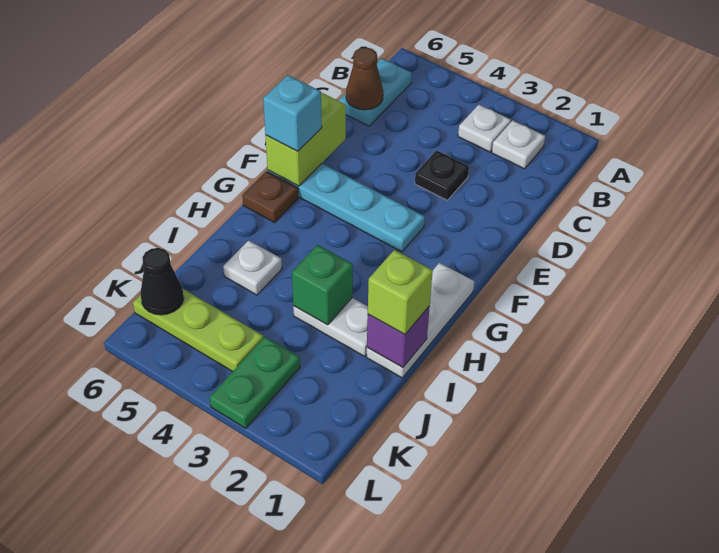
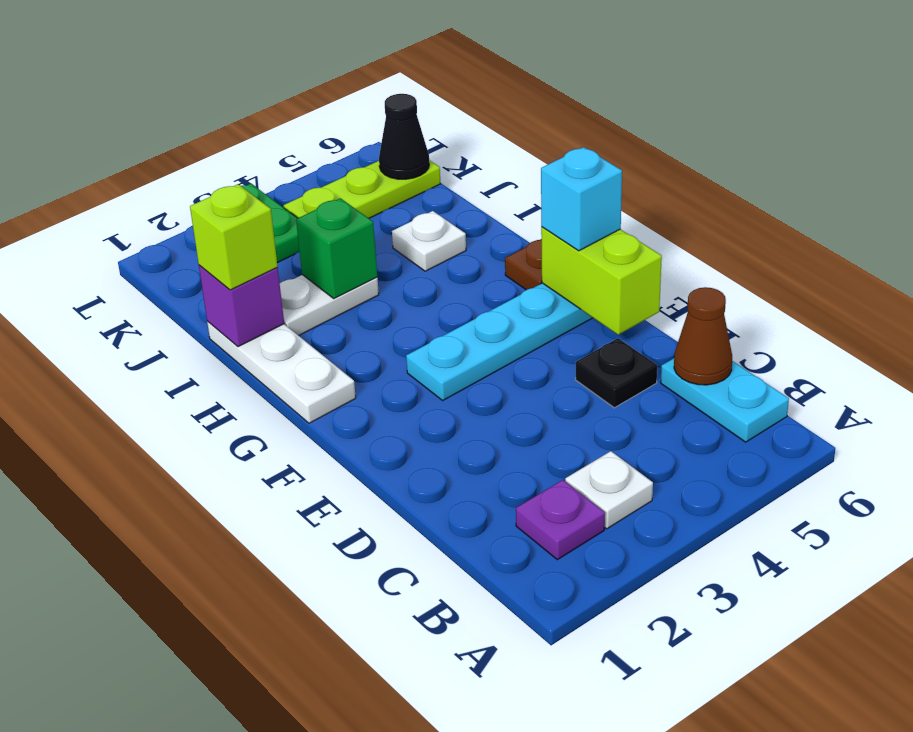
white plate B2 level 1 -> purple plate B2 level 1
black plate D3 level 1 -> black plate D5 level 1

